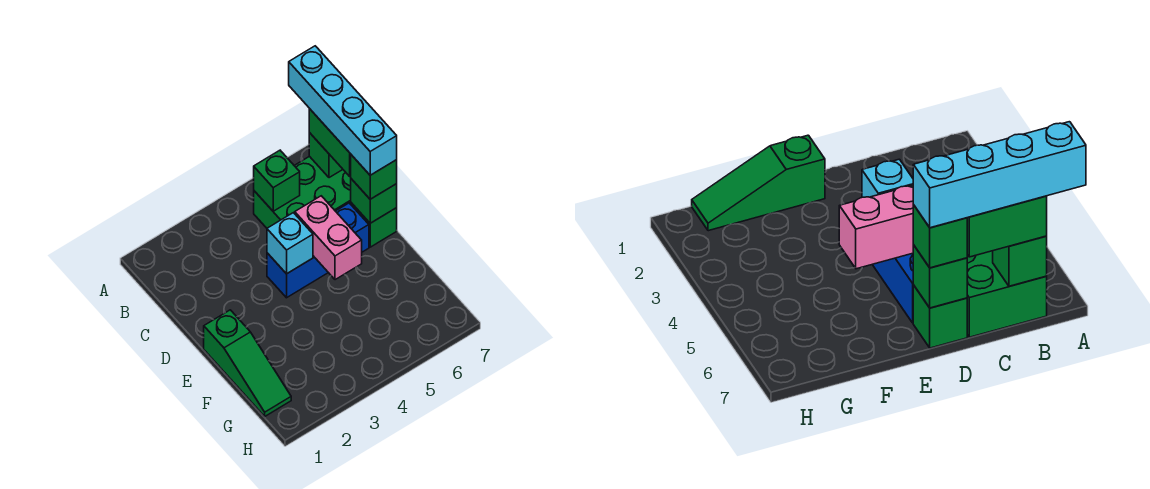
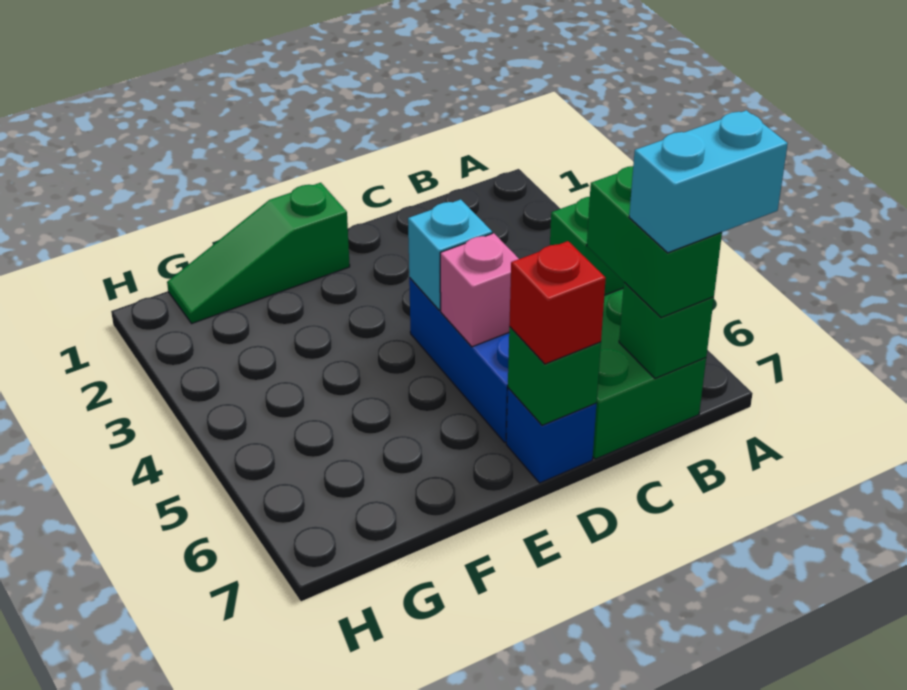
cyan brick A7:D7 level 4 -> cyan brick A7:B7 level 4
green brick B7:C7 level 3 -> green brick B6:B7 level 3
pink brick D5:E5 level 2 -> pink brick D5 level 2
green brick D7 level 1 -> blue brick D7 level 1
green brick D7 level 3 -> red brick D7 level 3

